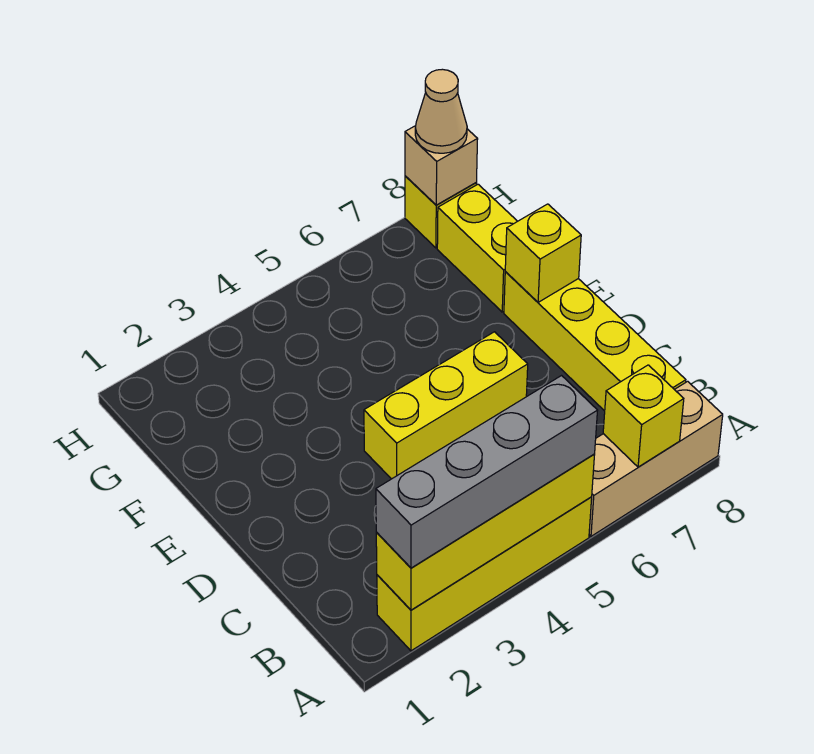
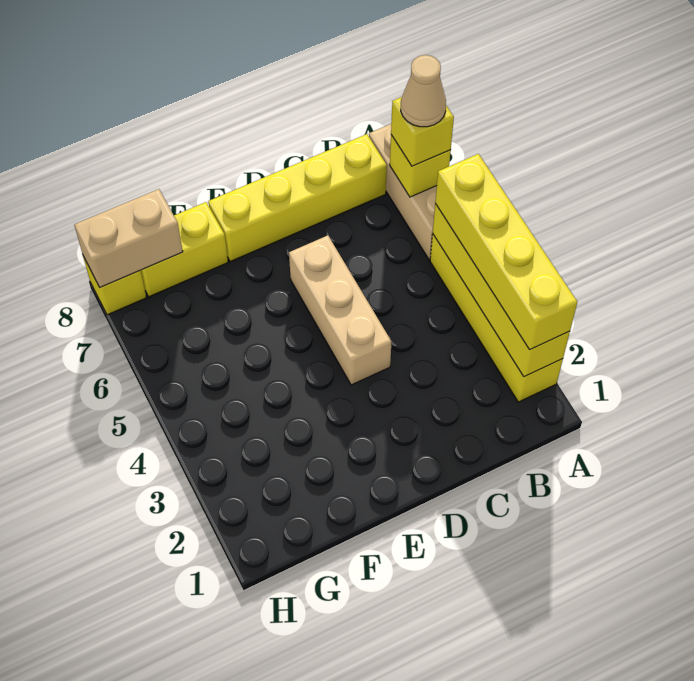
grey brick A2:A5 level 3 -> yellow brick A2:A5 level 3
yellow brick D4:D6 level 1 -> tan brick D4:D6 level 1
yellow brick E8 level 2 -> yellow brick A7 level 3
tan brick H8 level 2 -> tan brick G8:H8 level 2
tan cone H8 level 3 -> tan cone A7 level 4

